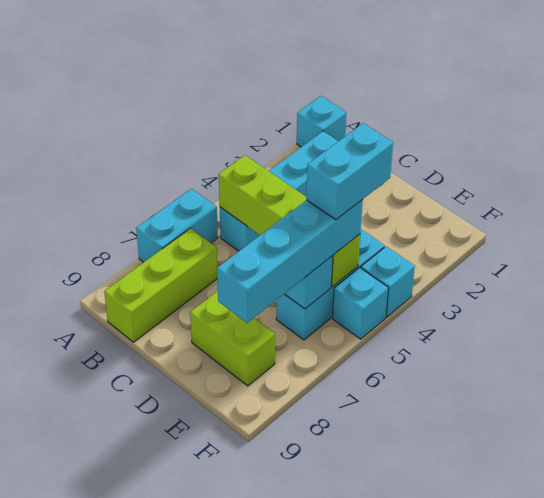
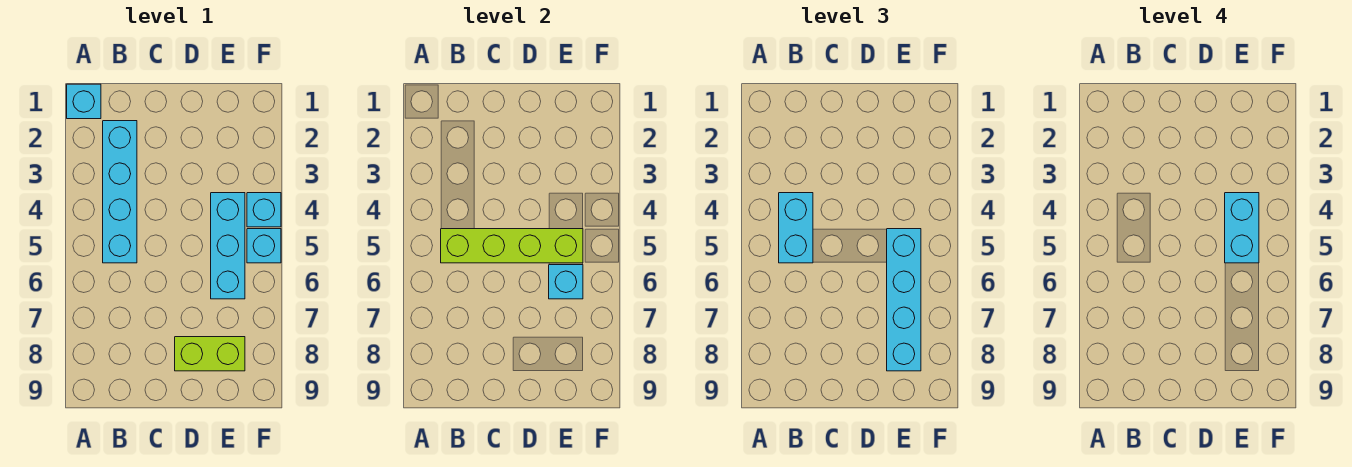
cyan brick A6:A7 level 1 -> cyan brick B4:B5 level 3
lime brick B7:B9 level 1 -> none

